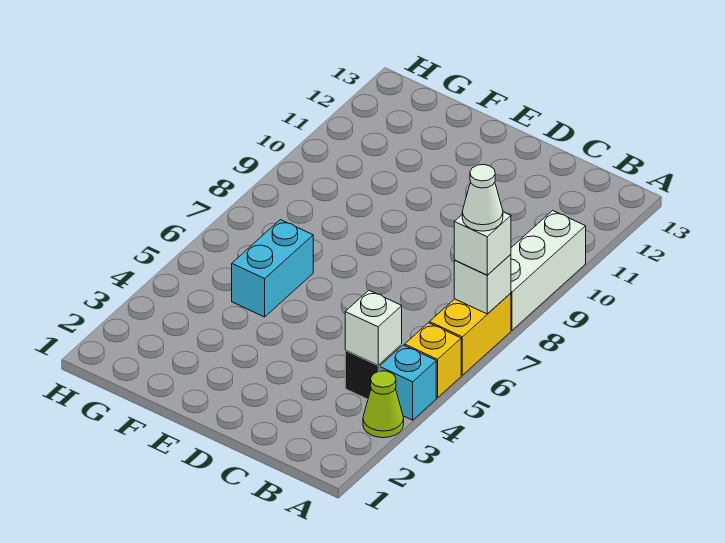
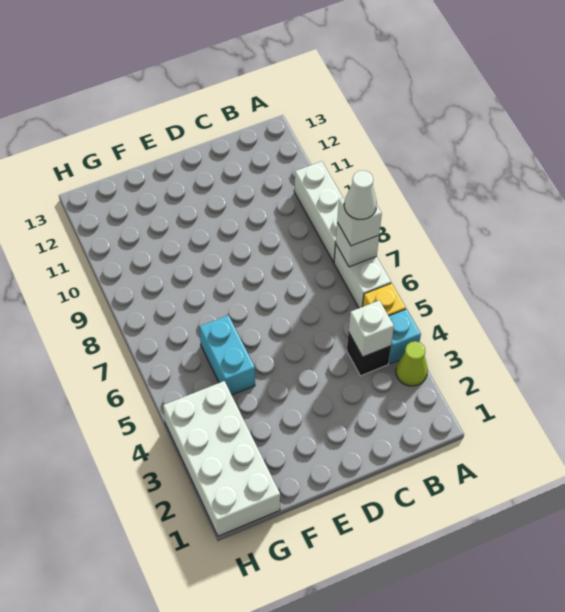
yellow brick A6:A7 level 1 -> white brick A6:A7 level 1
none -> white brick G1:H4 level 1

